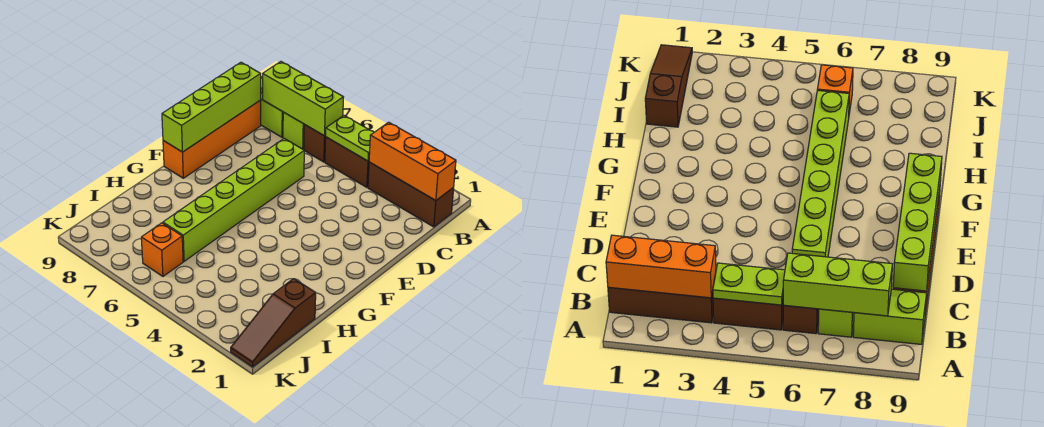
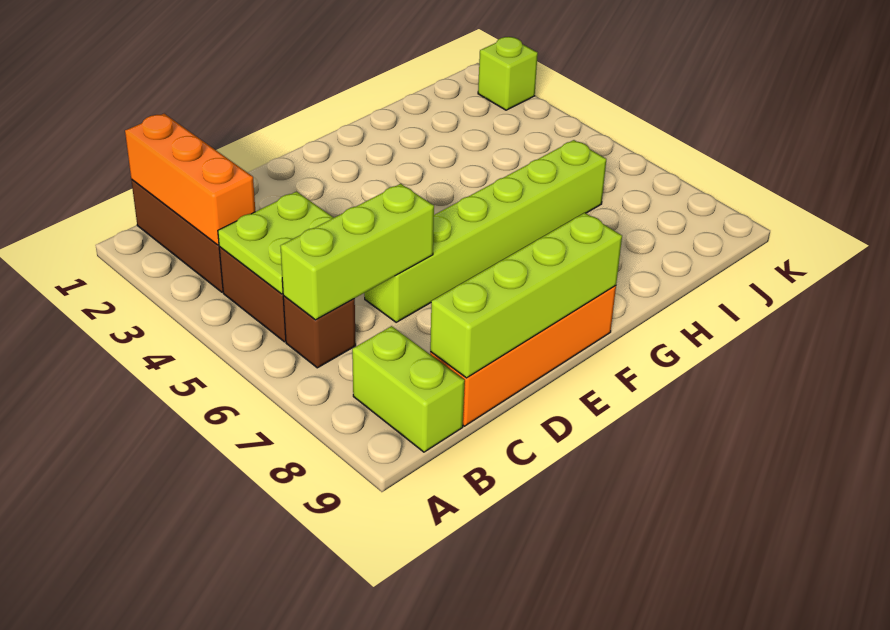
lime plate B4:B5 level 2 -> lime plate B4:C5 level 2
lime brick B6:B8 level 2 -> lime brick B6:D6 level 2
lime brick B7 level 1 -> lime brick K2 level 1
brown slope I1:K1 level 1 top I -> none
orange brick J6 level 1 -> none

